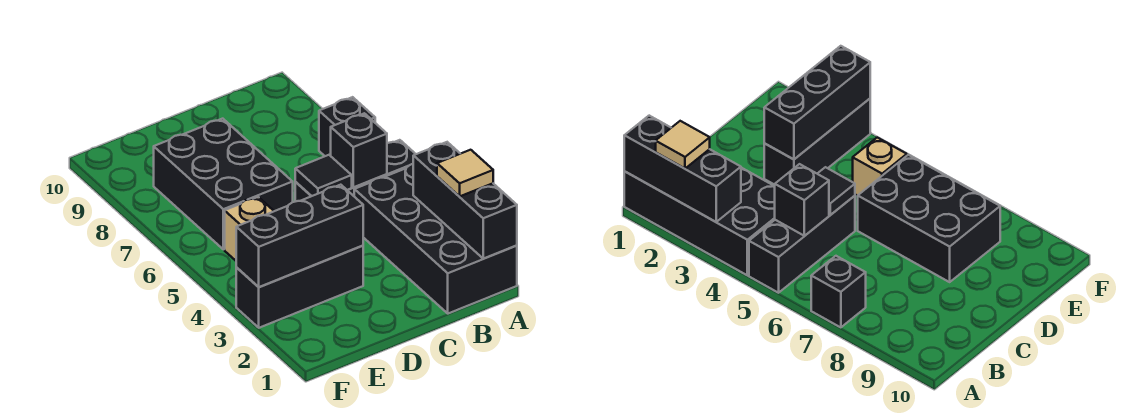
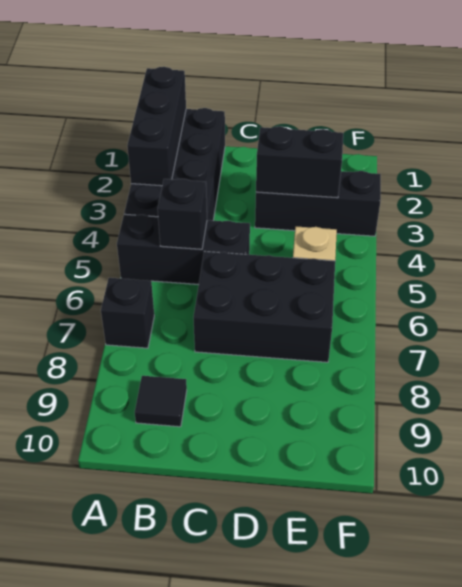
tan tile A2 level 3 -> none
black tile C5 level 2 -> black tile B9 level 1
black brick D3:F3 level 2 -> black brick D3:E3 level 2
black brick D6:E8 level 1 -> black brick C6:E7 level 1

